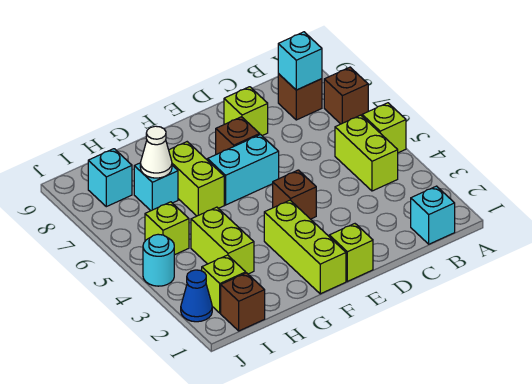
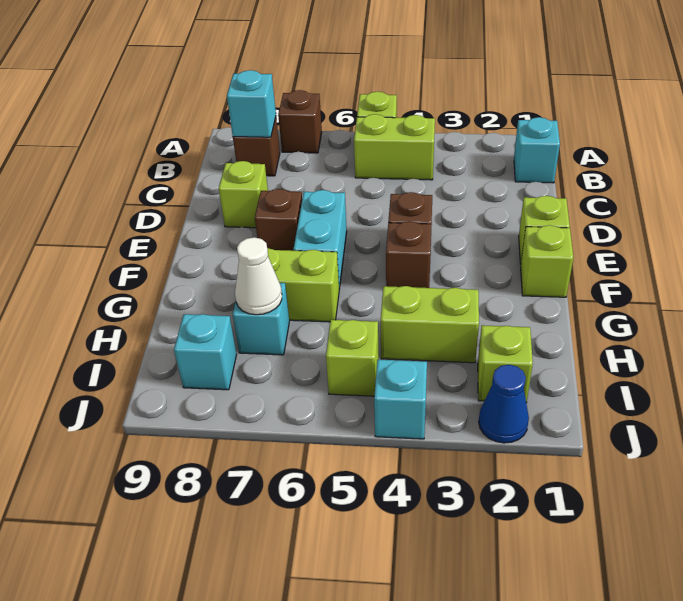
lime brick F1:F3 level 1 -> lime brick F1 level 1
brown brick I1 level 1 -> brown brick F4 level 1
cyan round brick J4 level 1 -> cyan brick J4 level 1

